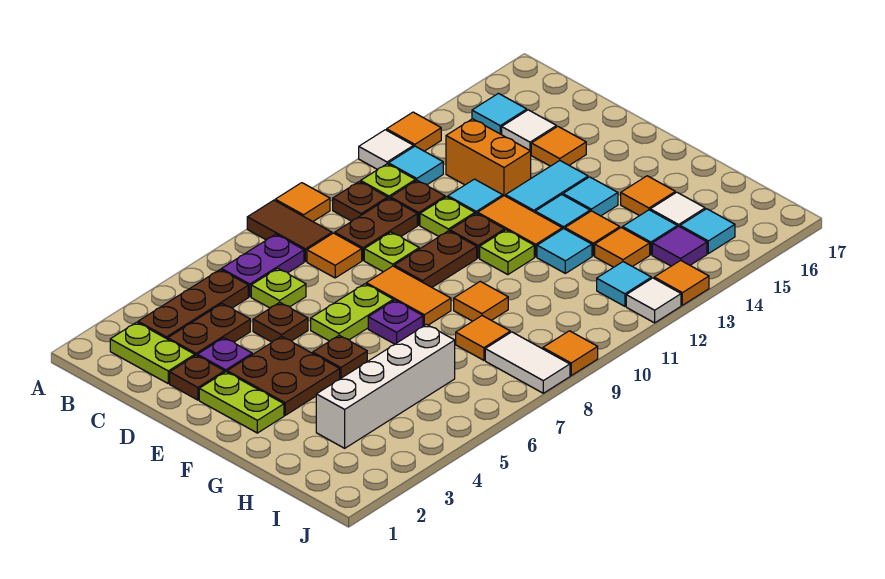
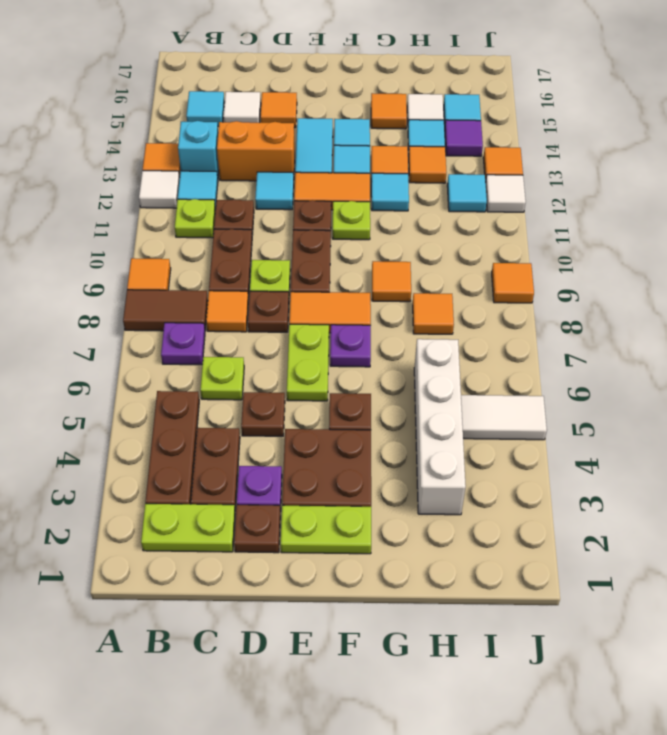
purple plate B6:B7 level 1 -> purple plate B7 level 1
brown plate B10 level 1 -> brown plate D8 level 1
none -> cyan brick B13 level 1
lime plate D11 level 1 -> none
white tile I8:J8 level 1 -> white tile I5:J5 level 1

